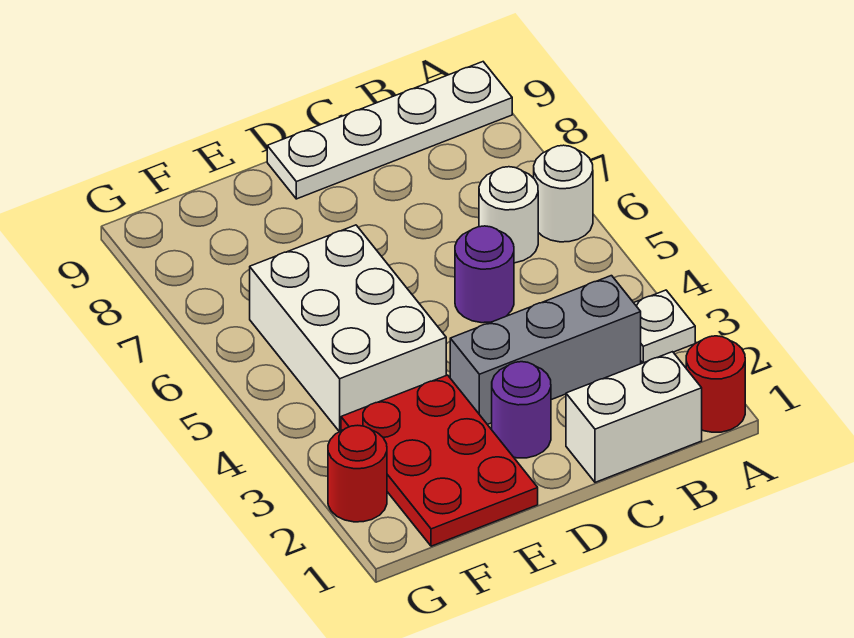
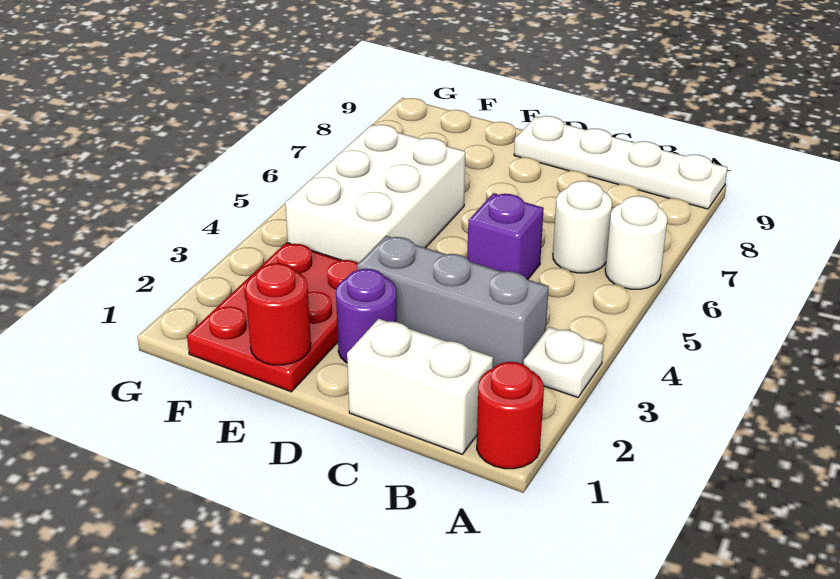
purple round brick C5 level 1 -> purple brick C5 level 1
red round brick G2 level 1 -> red round brick E1 level 2

